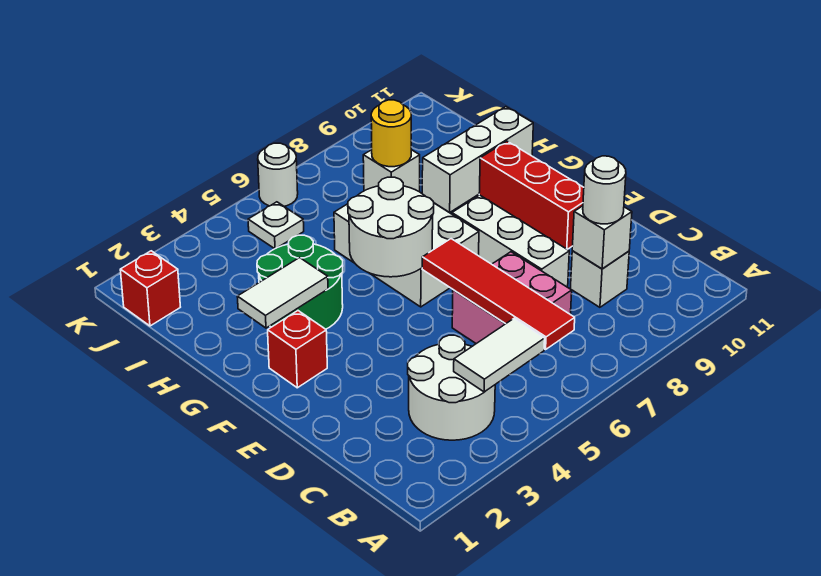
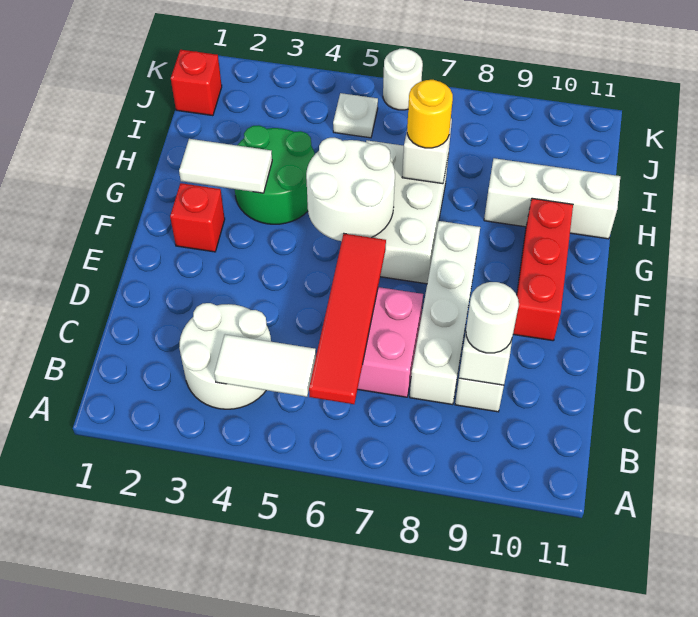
white brick D8:F8 level 1 -> white brick C8:F8 level 1

